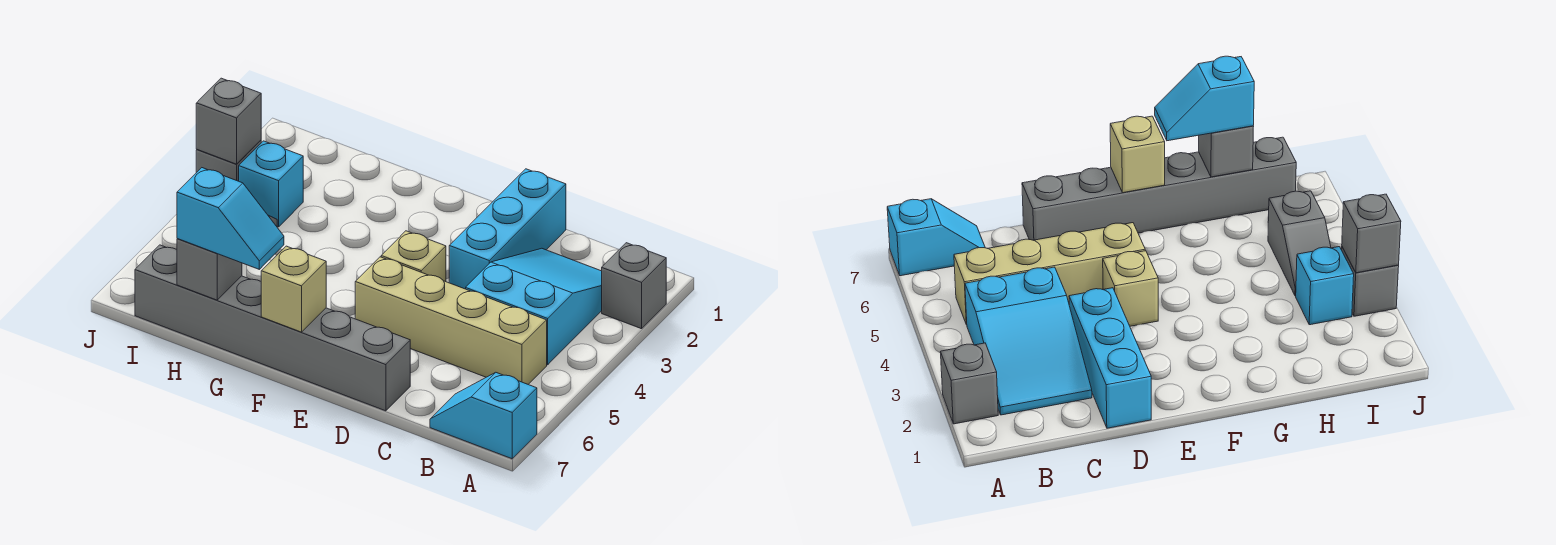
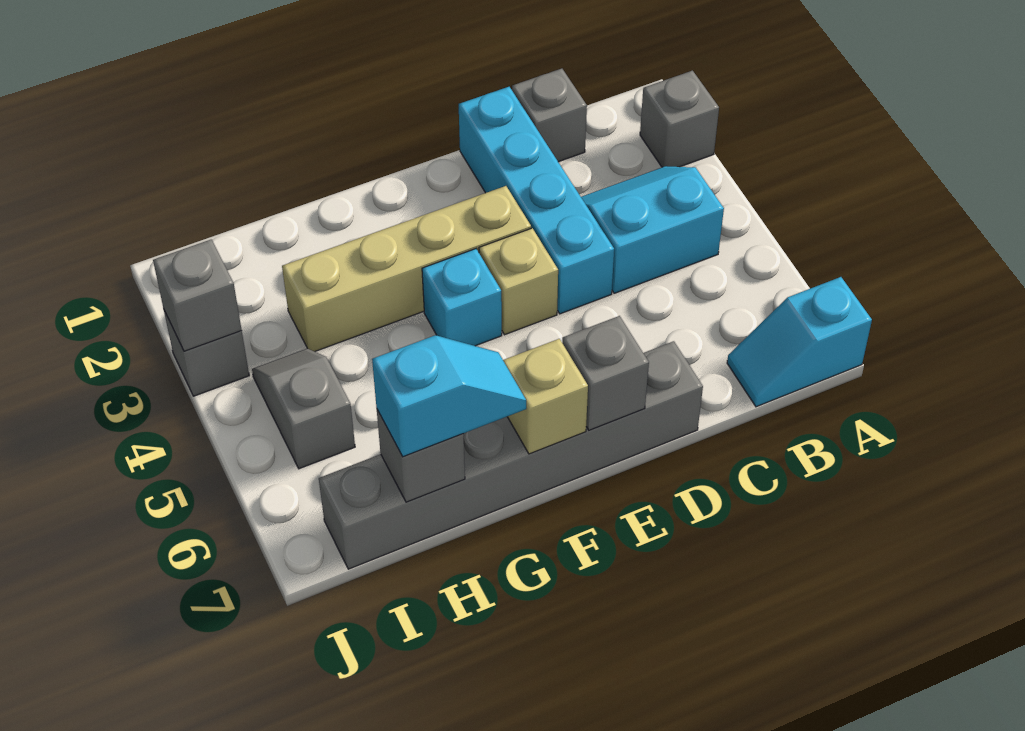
cyan slope B2:C4 level 1 top 4 -> cyan slope B3:C4 level 1 top 4
tan brick B5:E5 level 1 -> tan brick E3:H3 level 1
none -> grey brick C1 level 1
cyan brick D1:D3 level 1 -> cyan brick D1:D4 level 1
none -> grey brick E7 level 2
cyan brick I3 level 1 -> cyan brick F4 level 1

